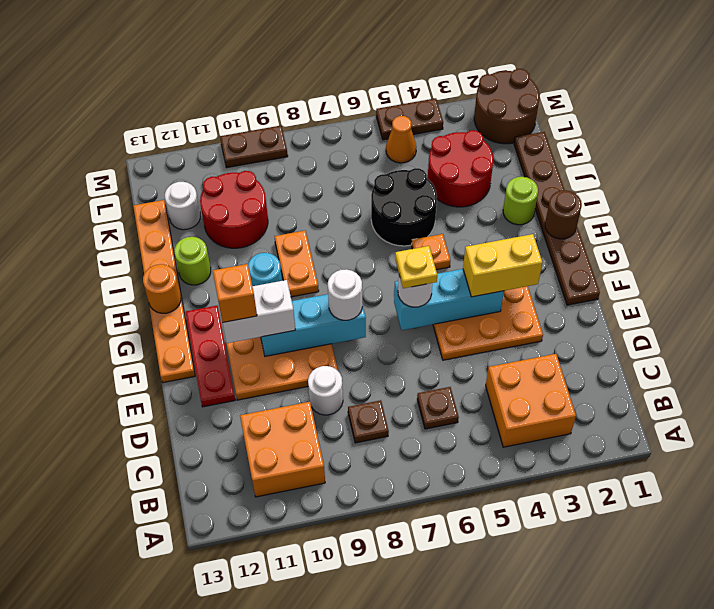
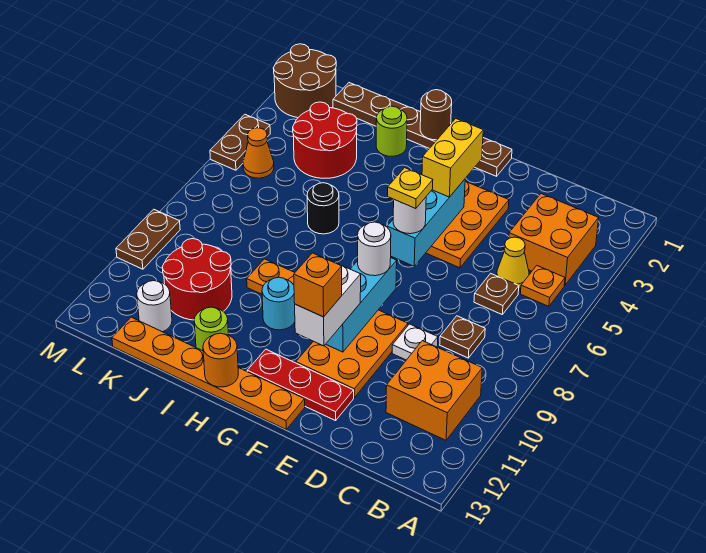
none -> yellow cone C5 level 1
white round brick D9 level 1 -> white plate D9 level 1
orange plate H5 level 1 -> orange plate B5 level 1
black round brick I5:J6 level 1 -> black round brick I6 level 1

